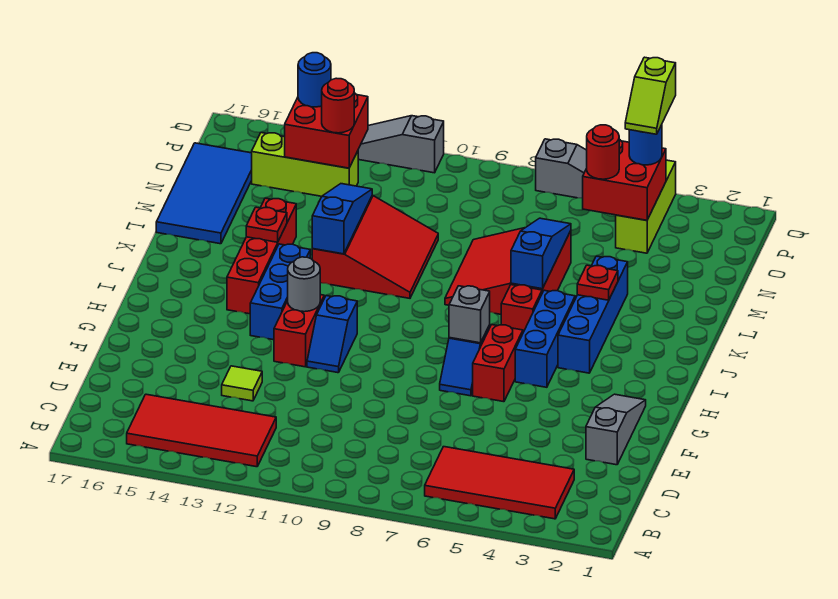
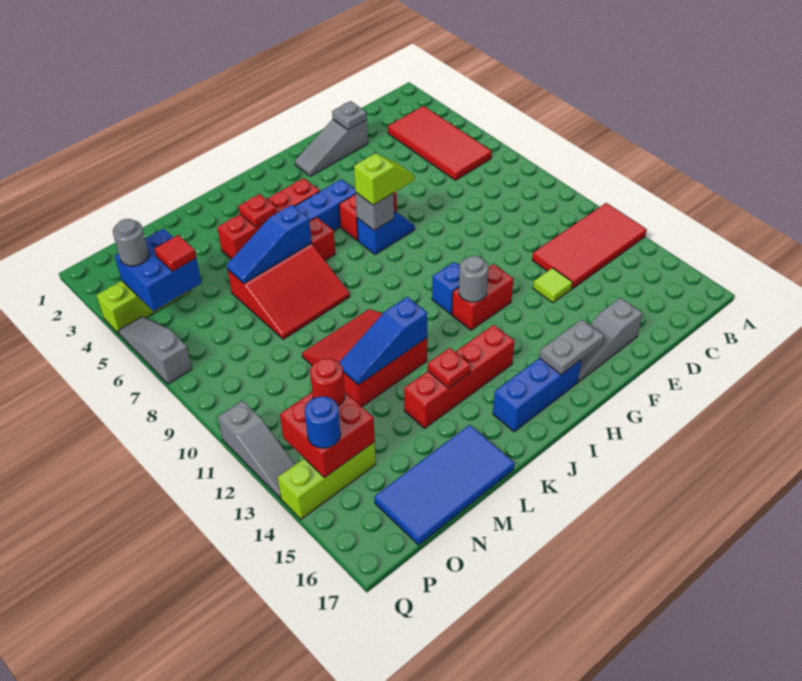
red tile B12:C15 level 1 -> red tile A12:D13 level 1
none -> grey plate E2 level 2
none -> grey slope E16:G16 level 1 top E
none -> grey plate G16:H16 level 2
blue brick H13:J13 level 1 -> blue brick H16:J16 level 1
blue brick I4:L4 level 1 -> red brick I4:L4 level 1
red brick O4:P5 level 2 -> blue brick O4:P5 level 2
red round brick O5 level 3 -> red tile O5 level 3
lime brick O13:O15 level 1 -> lime brick O14:Q14 level 1
blue round brick P4 level 3 -> grey round brick P4 level 3
lime slope P4:Q4 level 4 top Q -> lime slope G7:H7 level 3 top H

